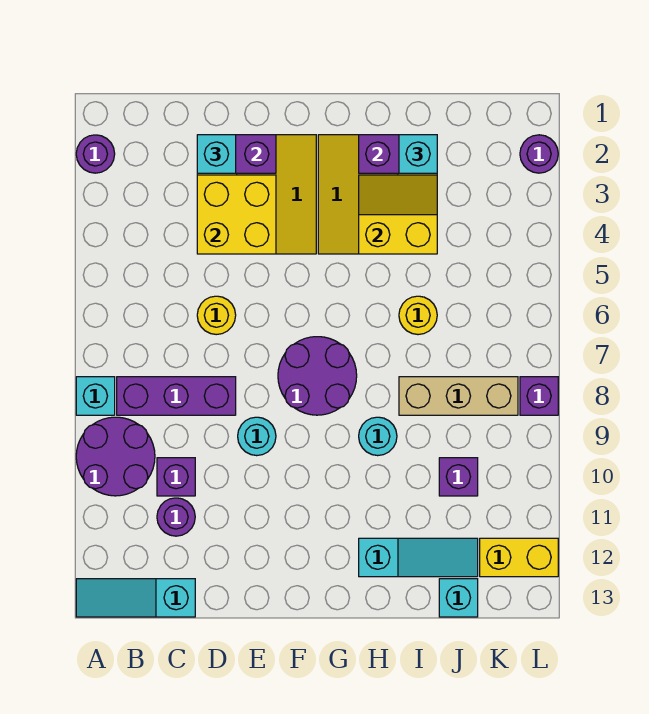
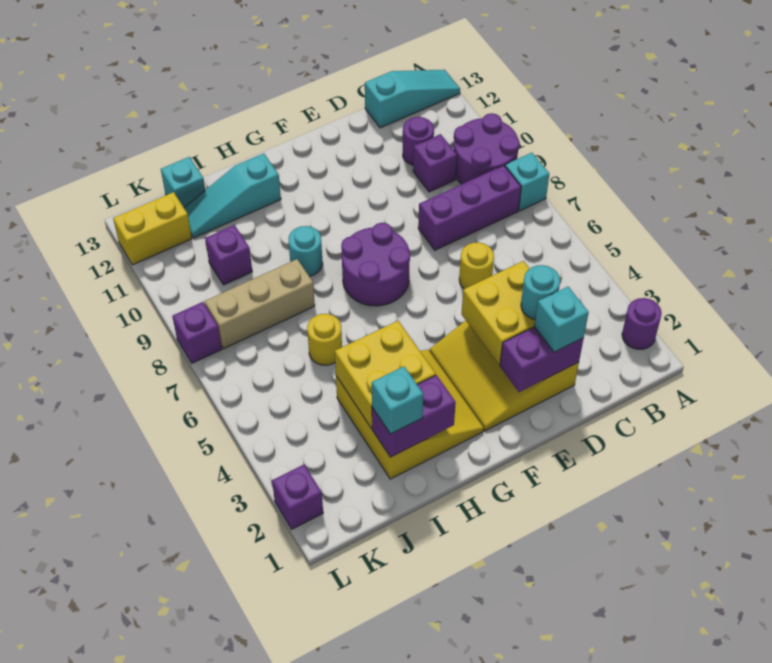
cyan round brick E9 level 1 -> cyan round brick D3 level 3
yellow slope H3:I4 level 2 top 4 -> yellow brick H3:I4 level 2
purple round brick L2 level 1 -> purple brick L2 level 1

